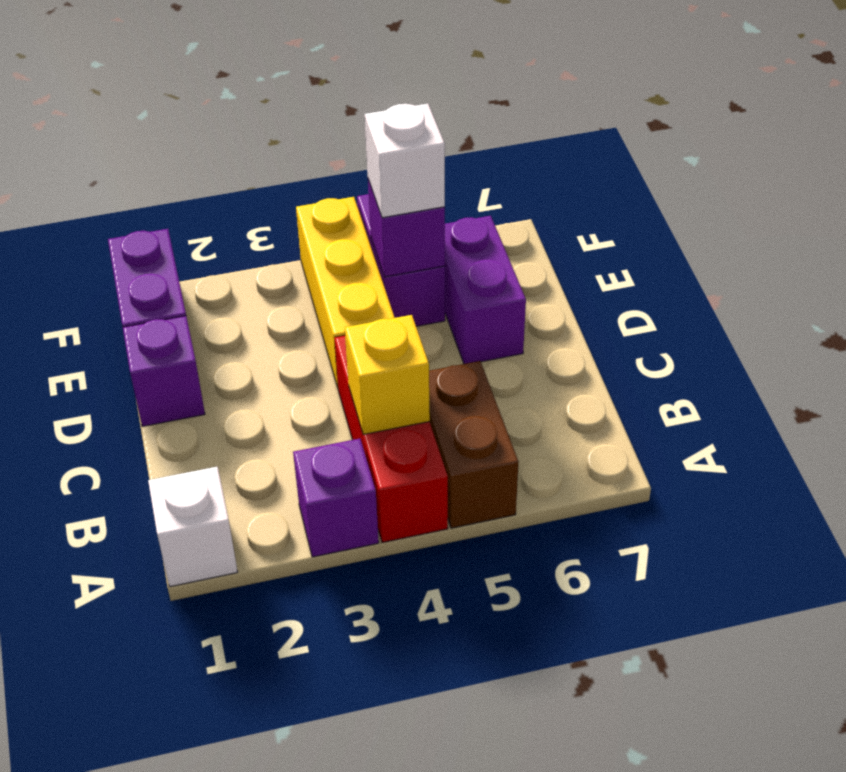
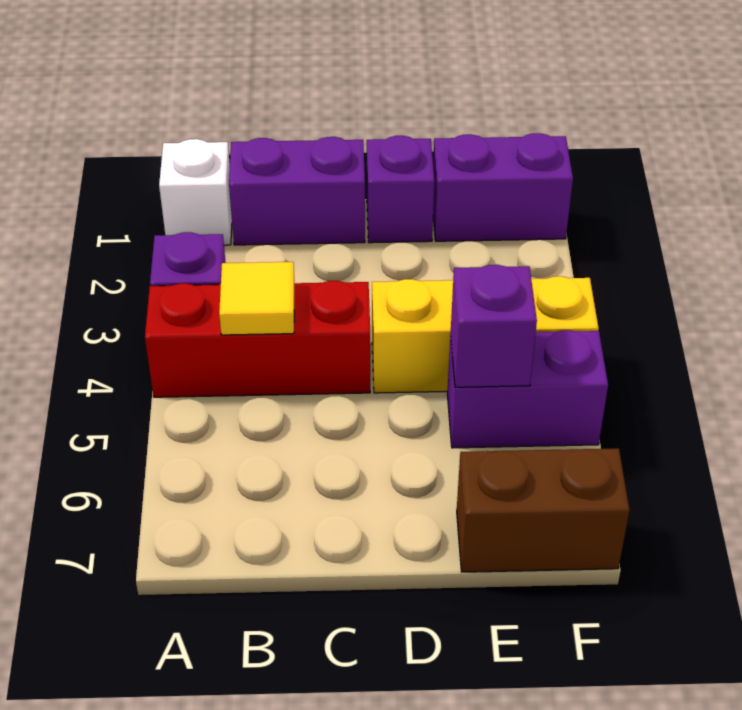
brown brick A5:B5 level 1 -> brown brick E7:F7 level 1
yellow brick B4 level 2 -> yellow tile B4 level 2
purple brick D6:E6 level 1 -> purple brick B1:C1 level 1
white brick E5 level 3 -> none

